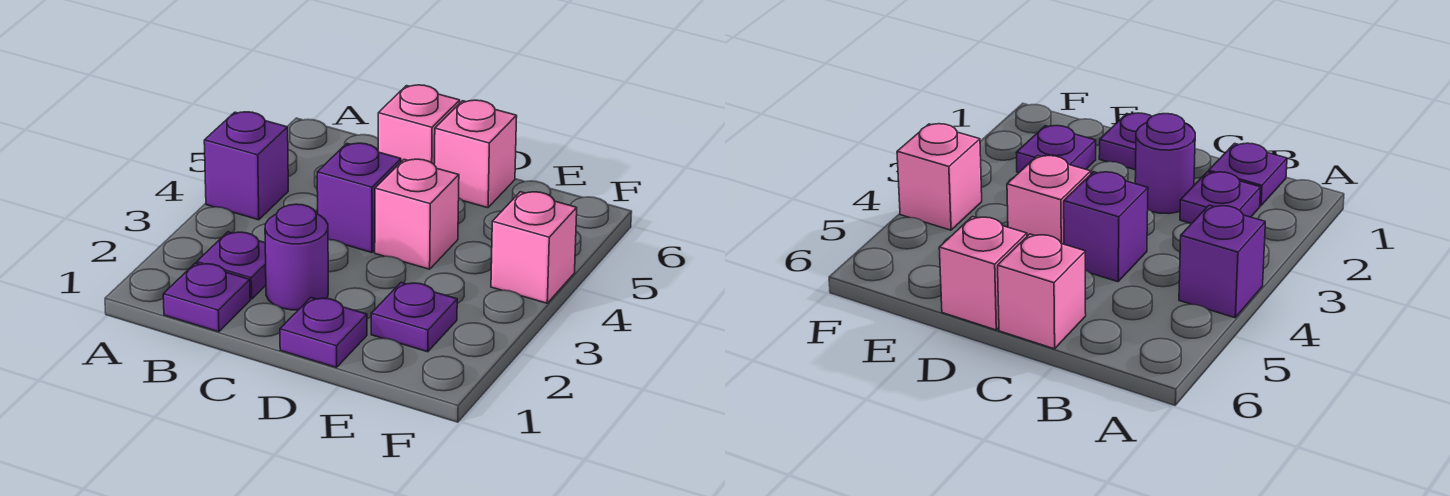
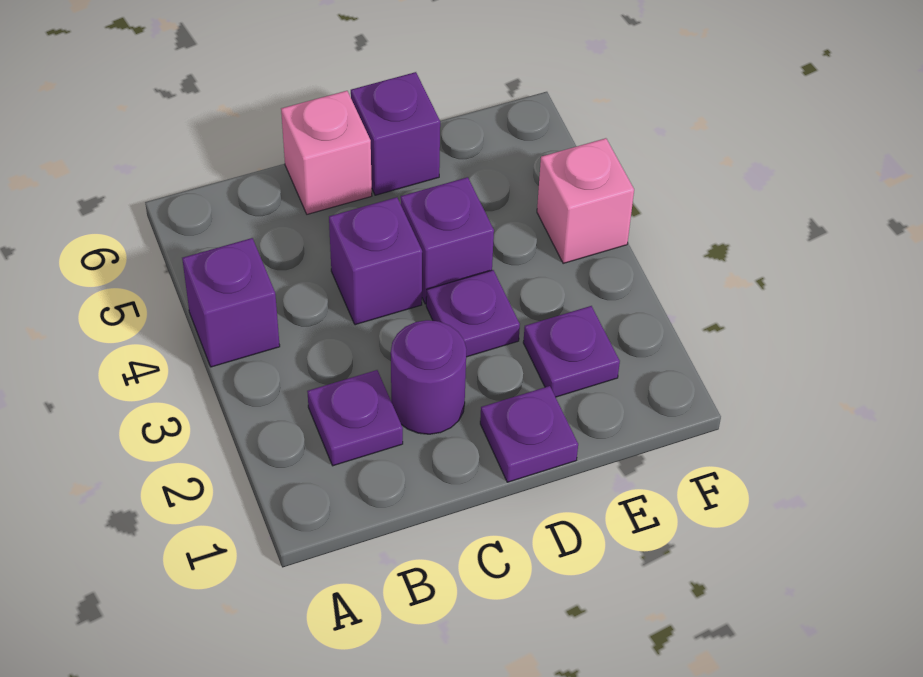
purple plate B1 level 1 -> purple plate D3 level 1
pink brick D4 level 1 -> purple brick D4 level 1
pink brick D6 level 1 -> purple brick D6 level 1

